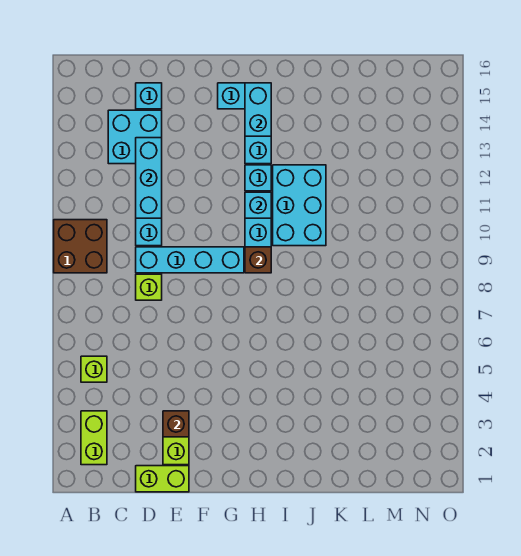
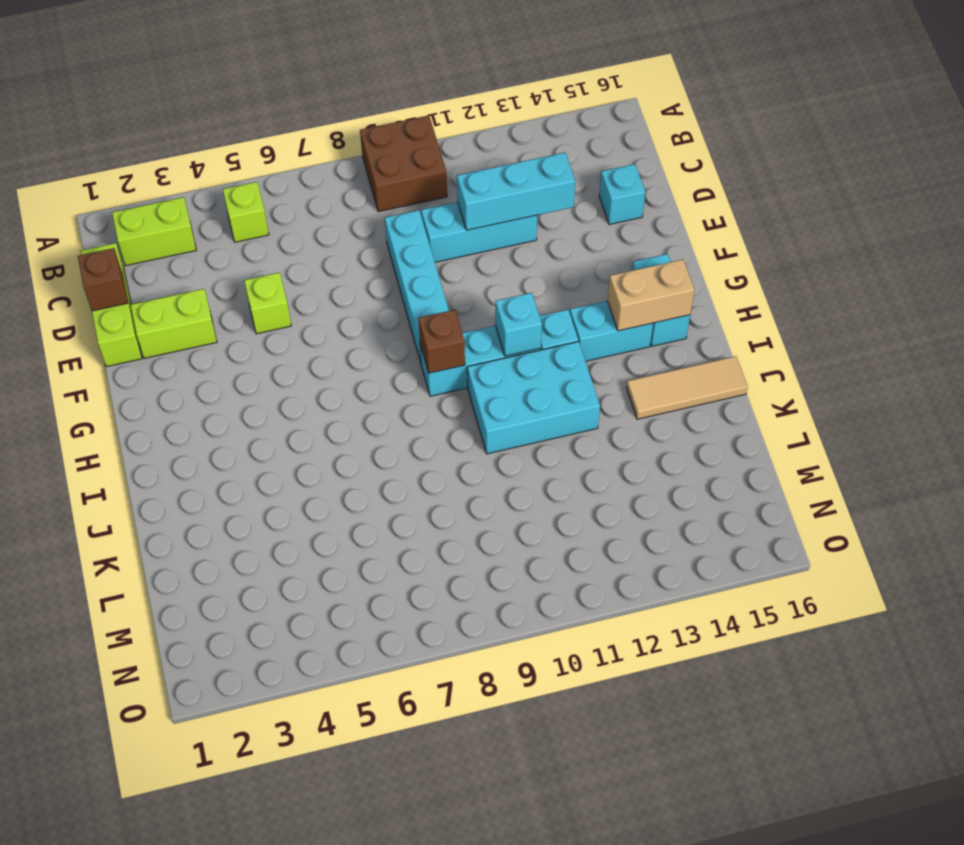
cyan brick C13:D14 level 1 -> none
lime brick D1:E1 level 1 -> lime brick C1:E1 level 1
lime brick D8 level 1 -> lime brick E5 level 1
brown brick E3 level 2 -> brown brick D1 level 2
cyan brick H14:H15 level 2 -> tan brick H14:H15 level 2
none -> tan tile J14:J16 level 1

